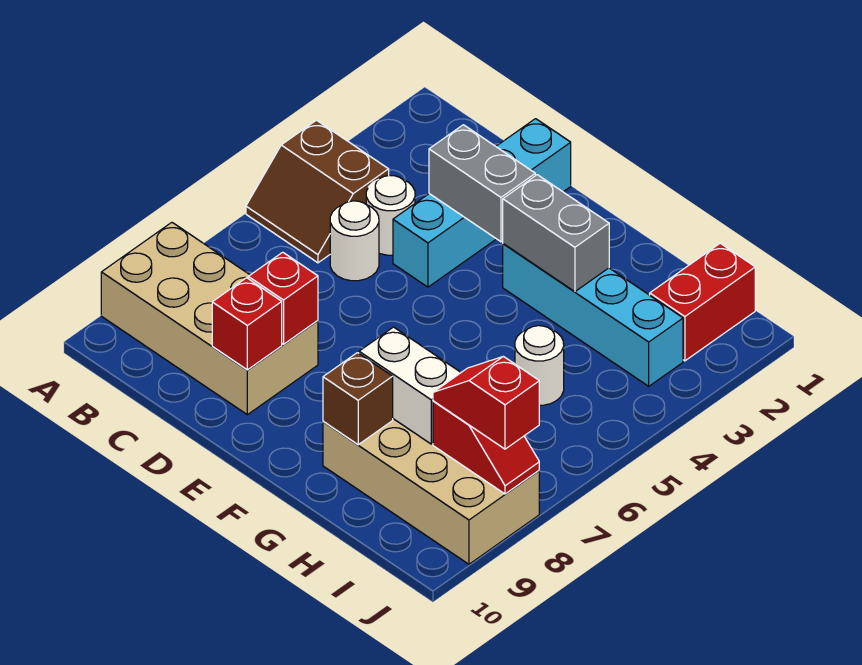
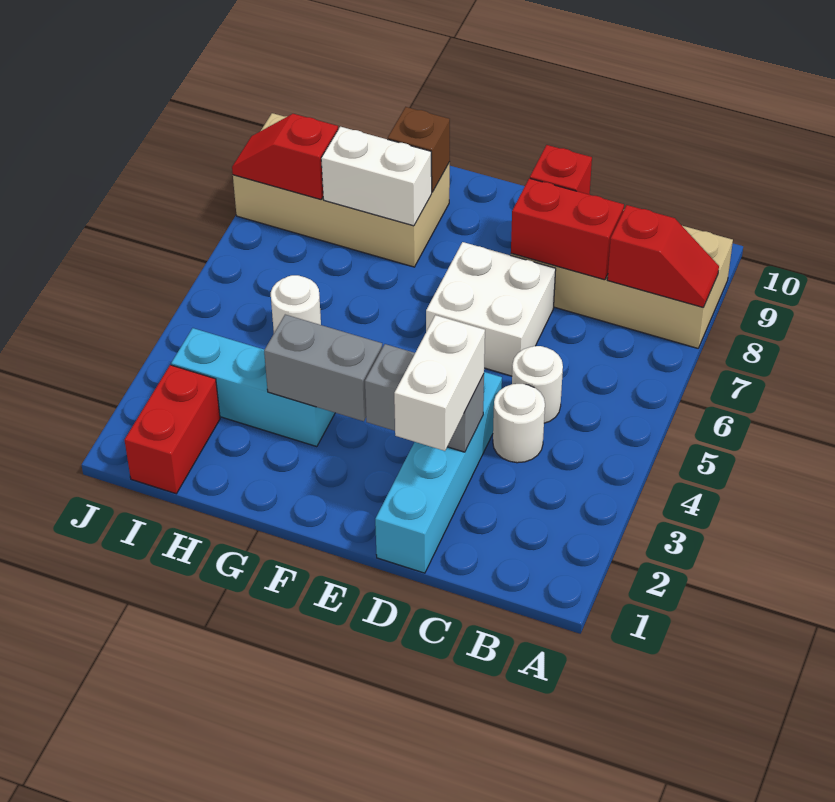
brown slope A4:B5 level 1 top 4 -> none
none -> white brick D2:D3 level 3
none -> white brick D6:E7 level 1
red brick D8 level 2 -> red brick C8:D8 level 2
cyan brick F3:I3 level 1 -> cyan brick G3:I3 level 1
red slope I8:J8 level 3 top J -> red slope A8:B8 level 2 top B

